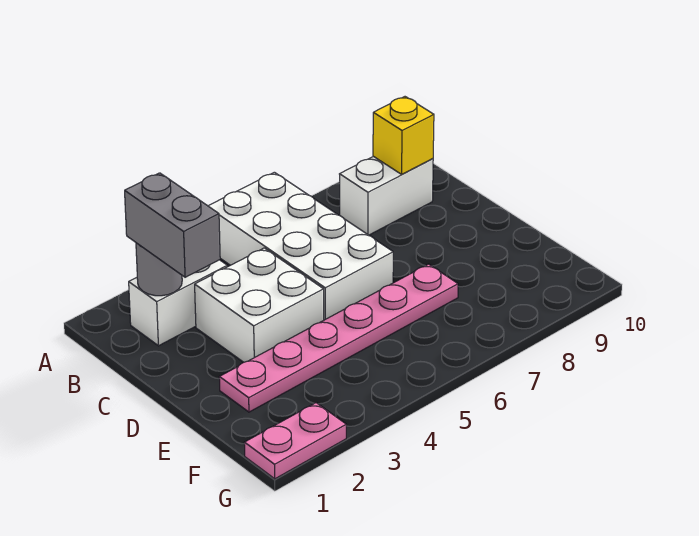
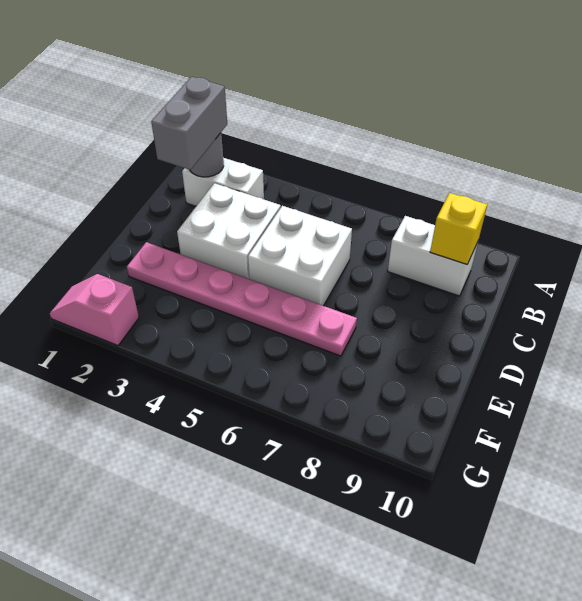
white brick A5:D6 level 1 -> white brick C5:D6 level 1
pink plate G1:G2 level 1 -> pink slope G1:G2 level 1 top 2

